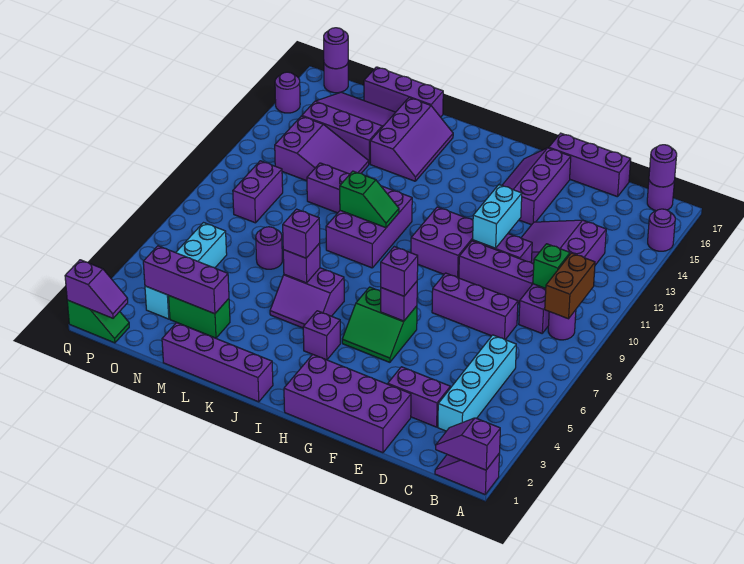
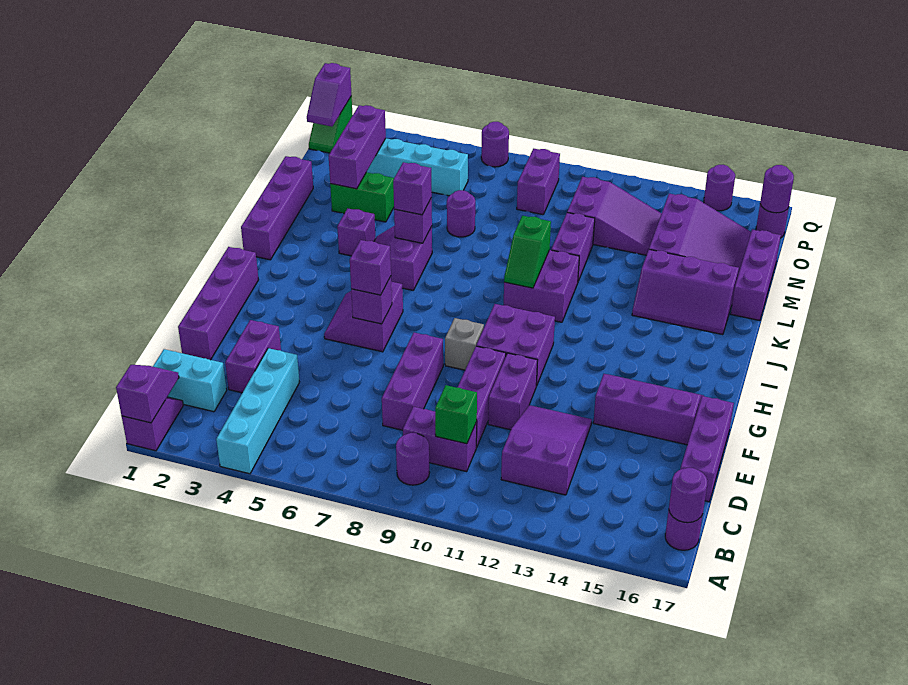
purple round brick A15 level 1 -> purple round brick Q7 level 1
brown brick B9:B10 level 2 -> none
cyan brick C3:C6 level 1 -> cyan brick A4:D4 level 1
purple brick E1:H2 level 1 -> purple brick E1:H1 level 1
cyan brick F11:F12 level 2 -> cyan brick C1:C2 level 1
green slope G5:H6 level 1 top 6 -> purple slope G5:H6 level 1 top 6
none -> grey brick G9 level 1
purple brick I4 level 1 -> purple brick K4 level 1
purple brick J9:K11 level 1 -> purple brick J10:K11 level 1
green brick M3:N3 level 1 -> green brick M3:M4 level 1
purple slope M12:O13 level 1 top O -> purple slope N11:O13 level 1 top 11
purple brick O9:O10 level 1 -> purple brick O9:P9 level 1

